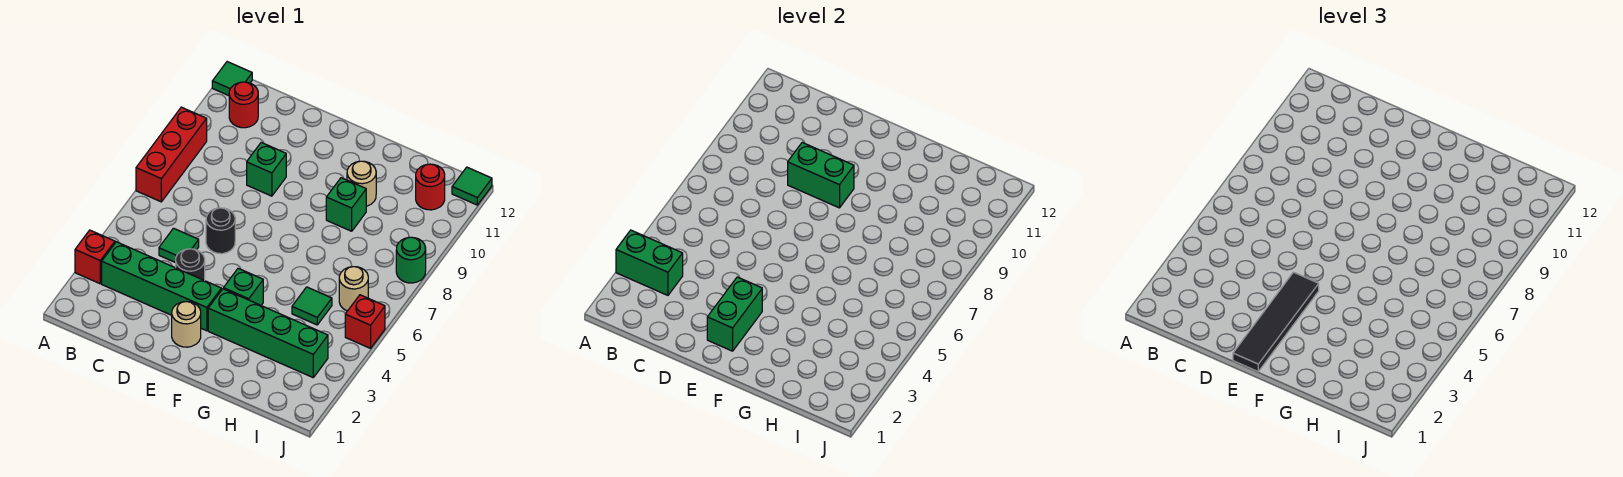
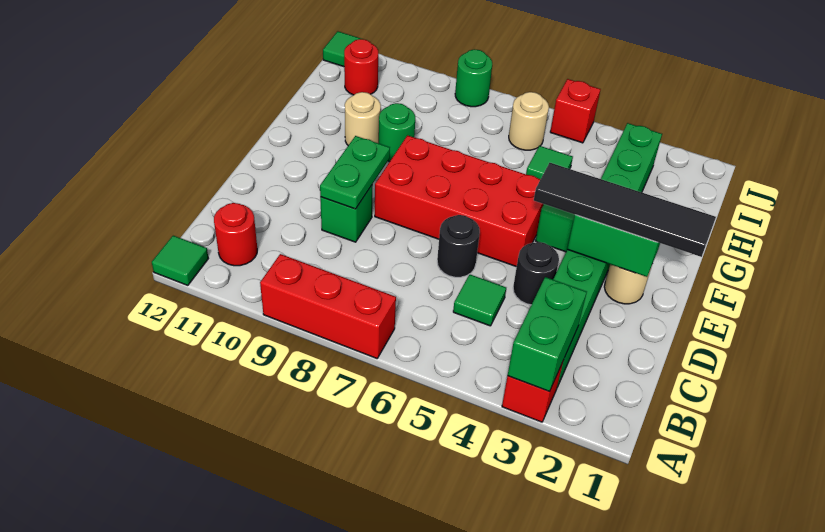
green brick D9:E9 level 2 -> green plate D9:E9 level 2
none -> red brick E5:F8 level 1
green brick G9 level 1 -> green round brick G9 level 1

